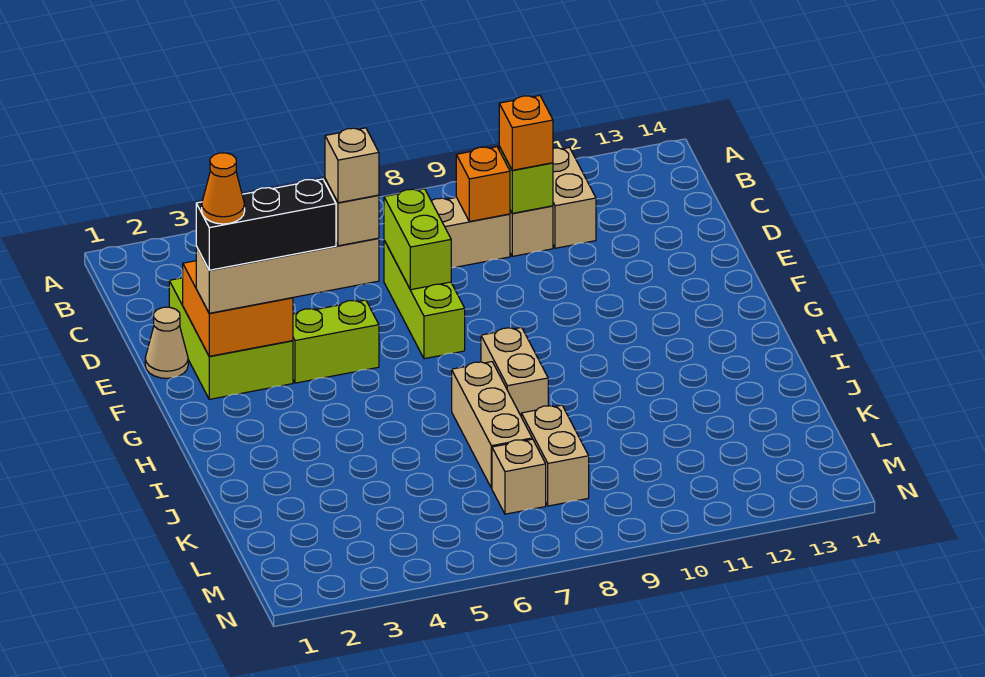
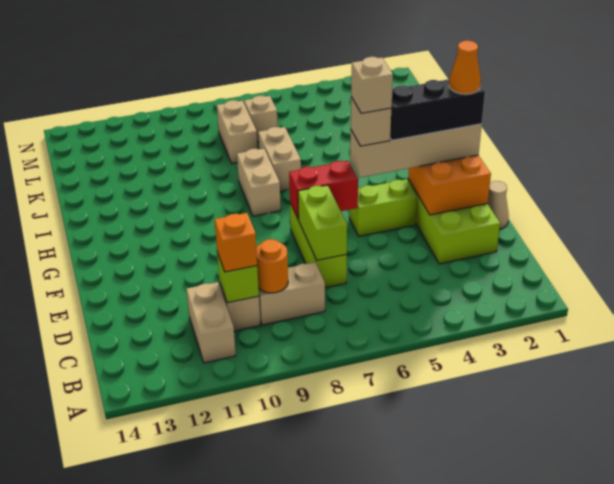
orange brick C9 level 2 -> orange round brick C9 level 2
none -> red brick F6:F7 level 2
tan brick I7:K7 level 1 -> tan brick I7:J7 level 1

